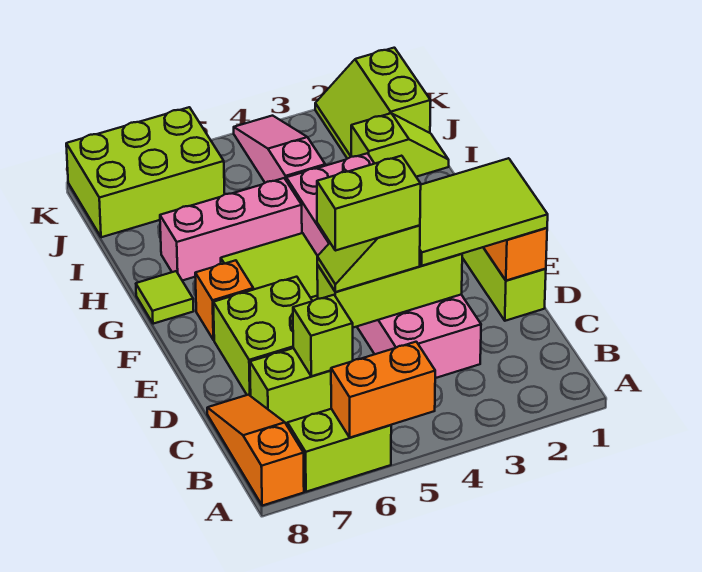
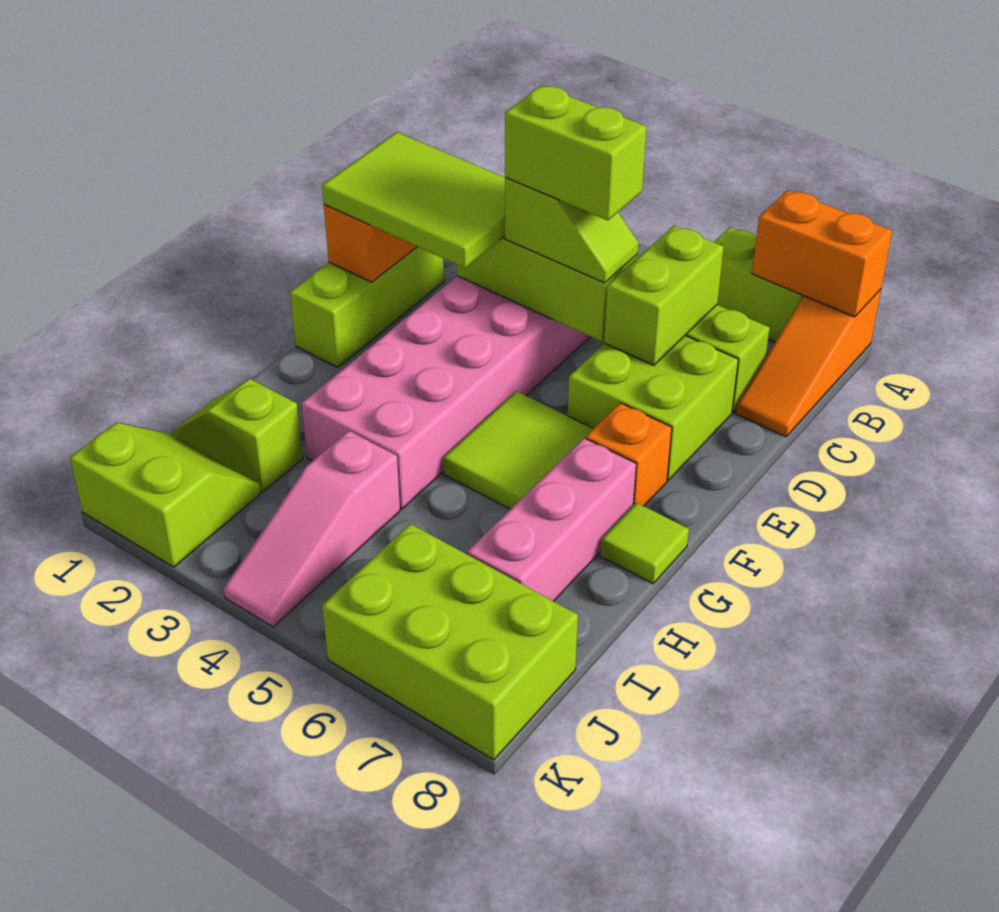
orange brick A5:A6 level 2 -> orange brick A7:A8 level 2
lime brick C6 level 2 -> lime brick C6:D6 level 2
pink brick H5:H7 level 1 -> pink brick G7:I7 level 1
lime slope J1:K2 level 1 top 1 -> lime slope J1:K2 level 1 top K

